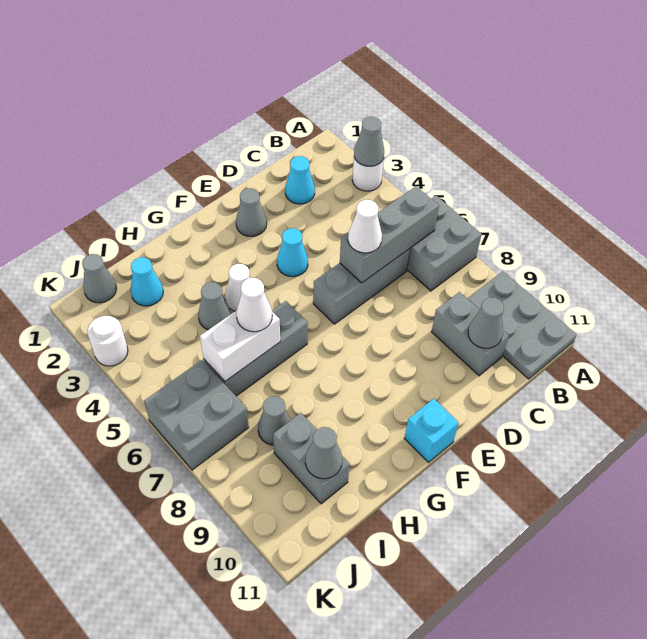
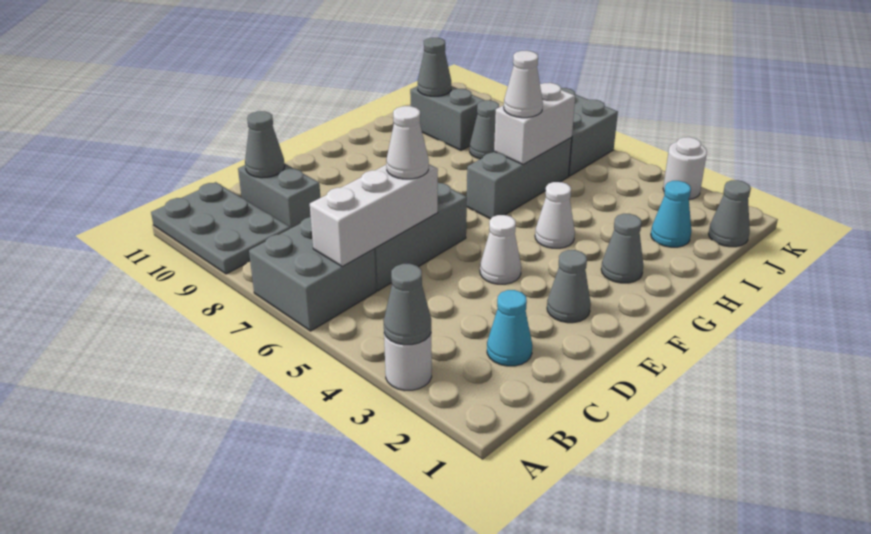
grey brick B6:D6 level 2 -> white brick B6:D6 level 2
cyan cone E4 level 1 -> white cone E4 level 1
cyan brick F11 level 1 -> none
grey cone H4 level 1 -> grey cone G2 level 1

